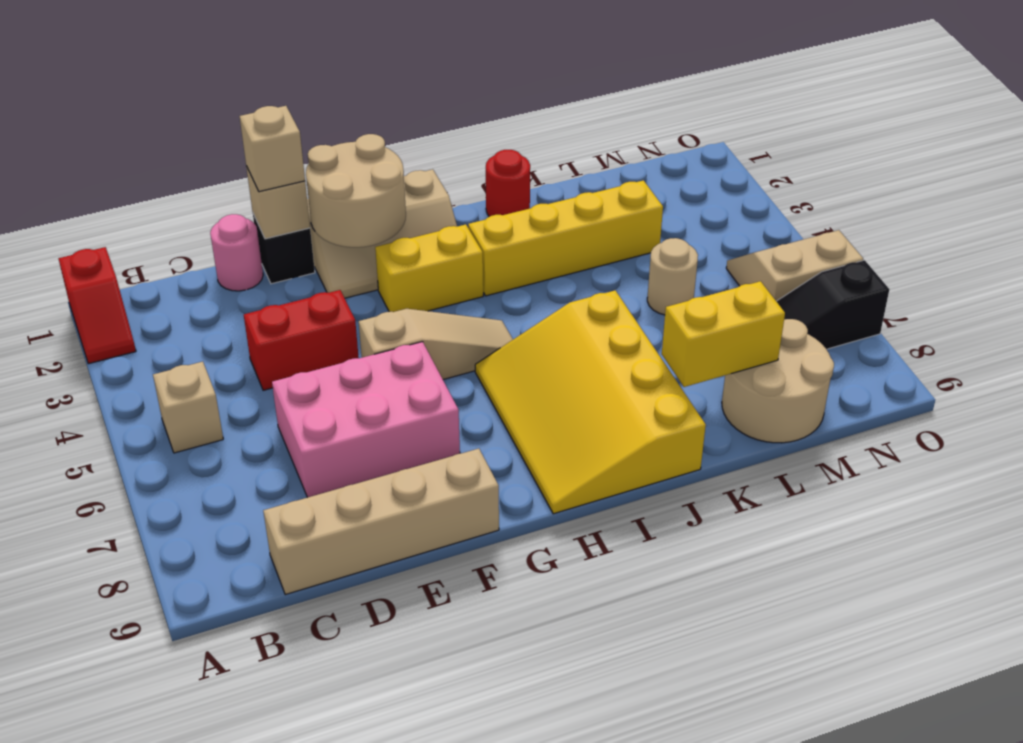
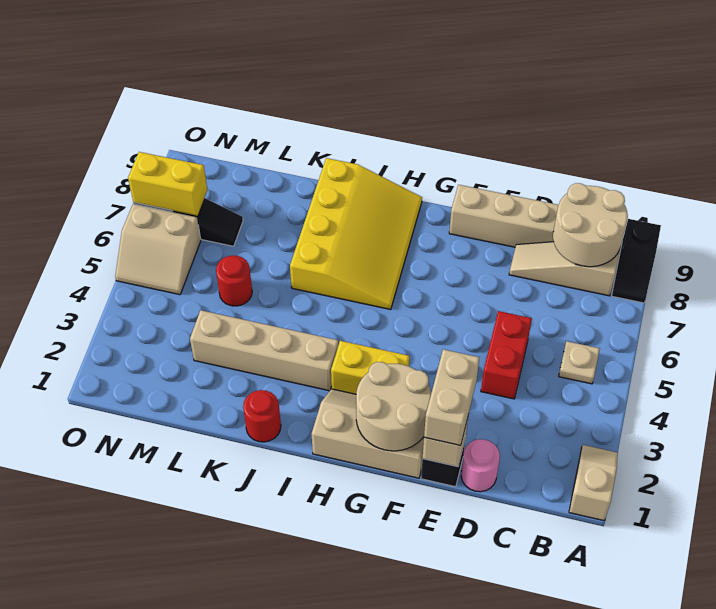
red slope A1:A2 level 1 top 1 -> tan slope A1:A2 level 1 top 1
none -> black slope A8:A9 level 1 top 9
tan brick B5 level 1 -> tan plate B5 level 1
red brick D4:E4 level 1 -> red brick D4:D5 level 1
pink brick D6:F7 level 1 -> none
tan brick E1 level 3 -> tan brick E1:E2 level 3
tan slope F5:H5 level 1 top F -> tan slope B8:D8 level 1 top B
yellow brick I3:L3 level 1 -> tan brick I3:L3 level 1
yellow brick K8:L8 level 2 -> yellow brick N7:O7 level 2
tan round brick L5 level 1 -> red round brick L5 level 1
tan round brick L8:M9 level 1 -> tan round brick B8:C9 level 2

